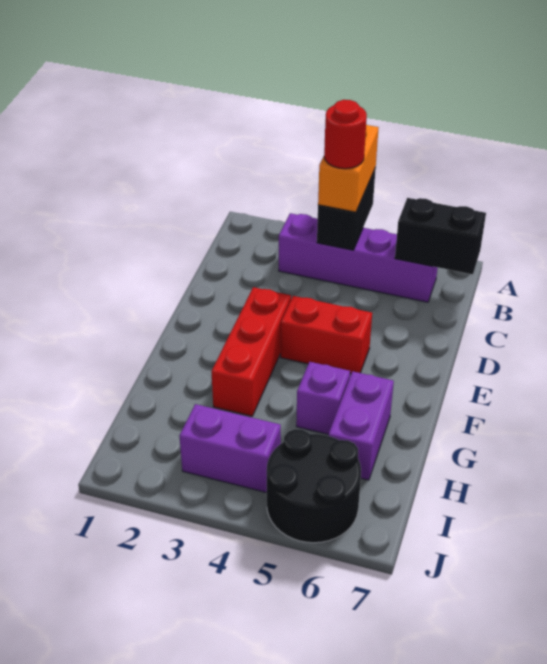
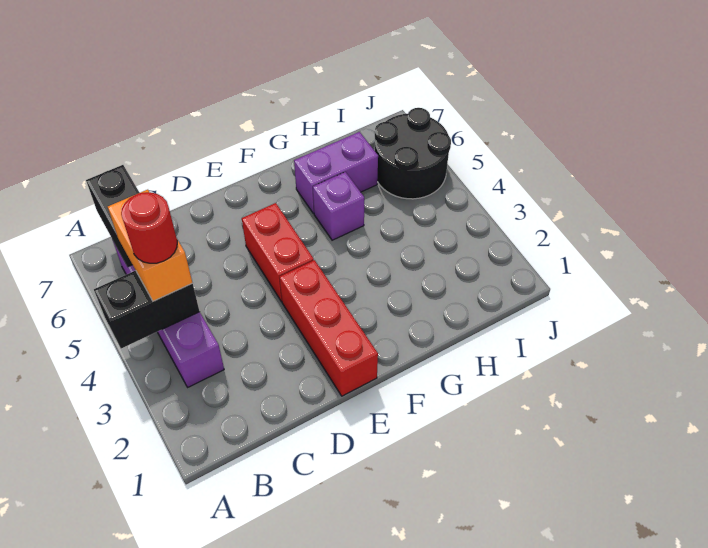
orange brick A4:B4 level 3 -> orange brick B4:B5 level 3
red brick E3:G3 level 1 -> red brick E1:E3 level 1
purple brick I3:I4 level 1 -> none

